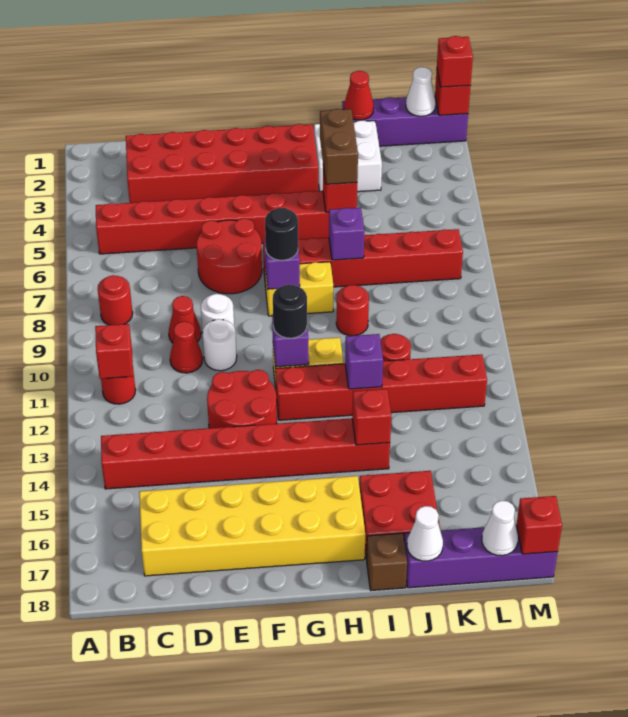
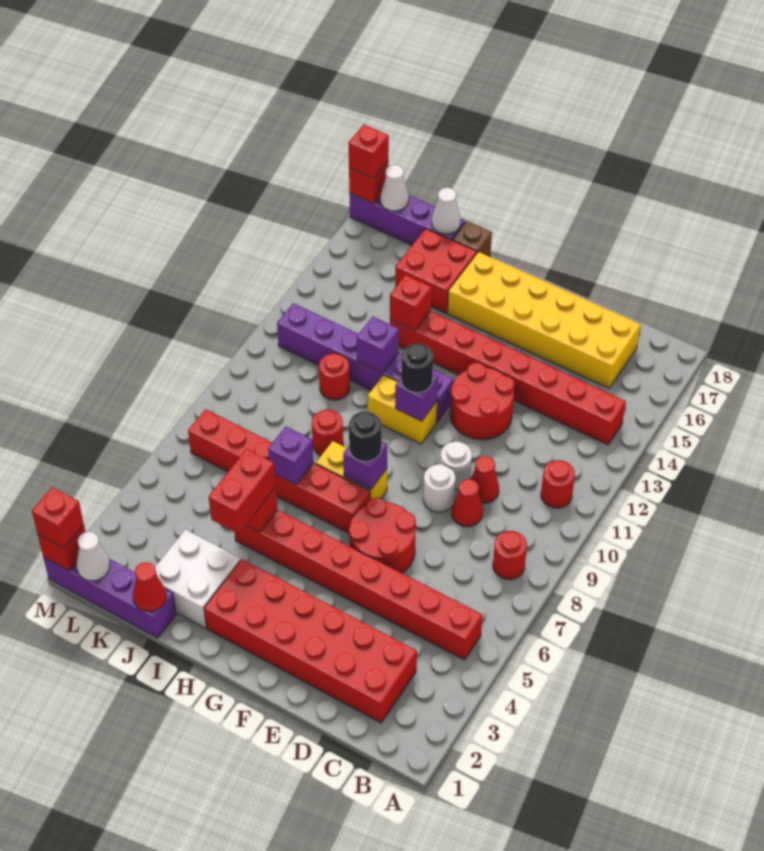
red brick B11 level 2 -> red brick M18 level 3
red brick G12:L12 level 1 -> purple brick G12:L12 level 1
brown brick I4:I5 level 3 -> red brick I4:I5 level 3

